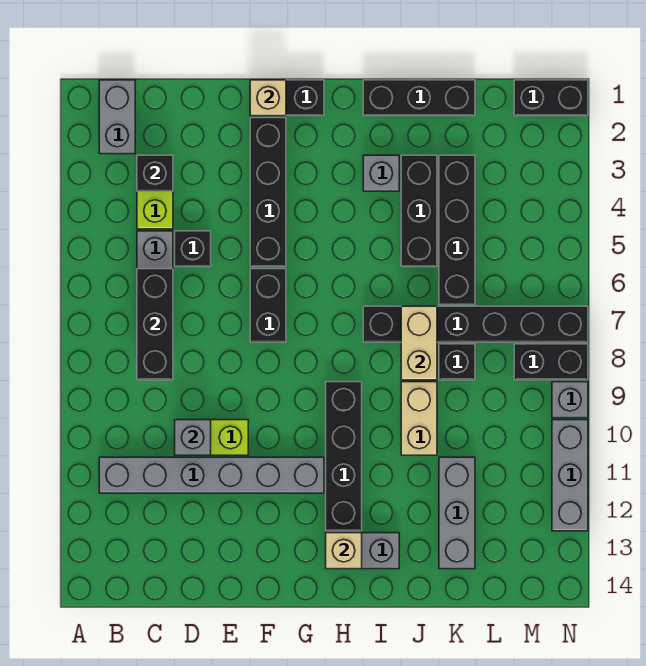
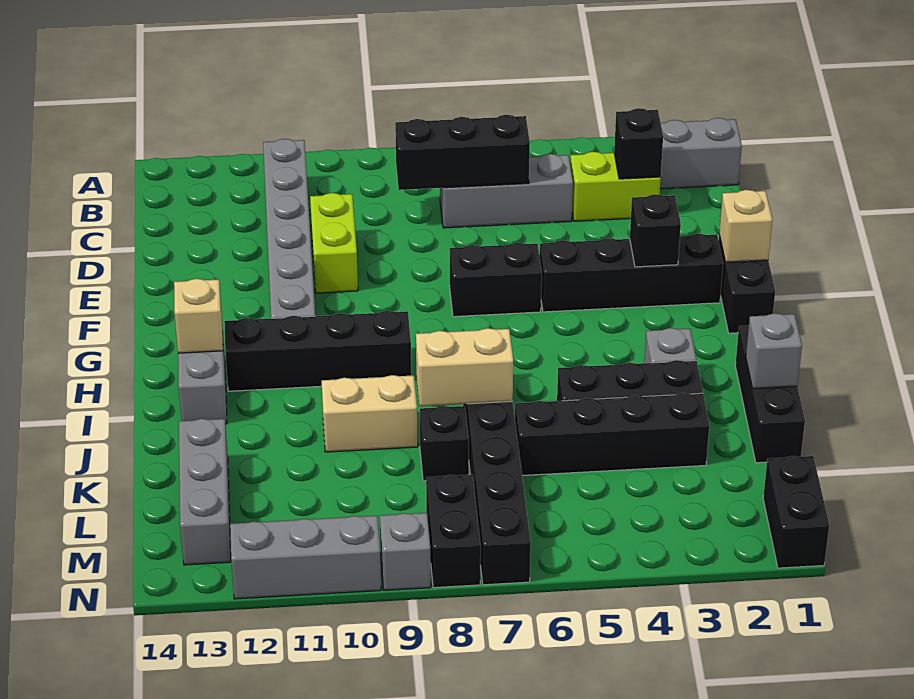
black brick D5 level 1 -> black brick F3 level 2
grey brick D10 level 2 -> grey brick J1 level 2
grey brick K11:K13 level 1 -> grey brick K13:M13 level 1

